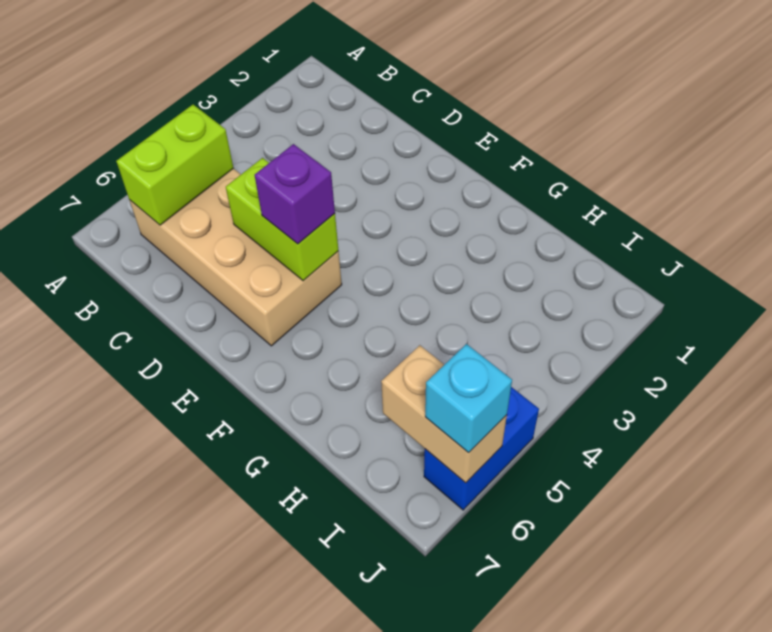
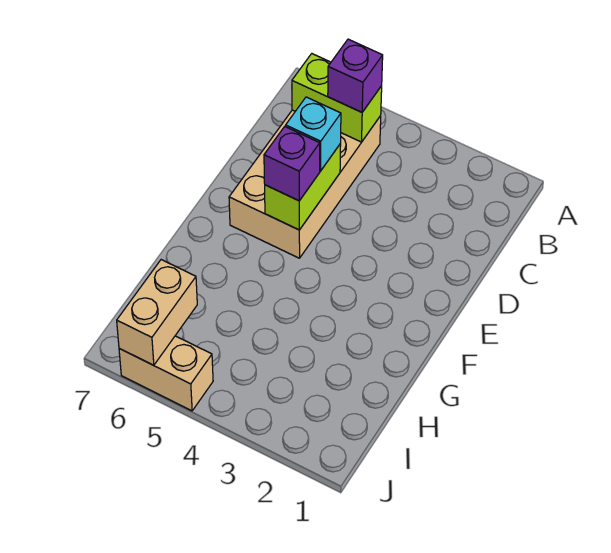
none -> purple brick B5 level 3
blue brick J5:J6 level 1 -> tan brick J5:J6 level 1
cyan brick J6 level 3 -> cyan brick D5 level 3

